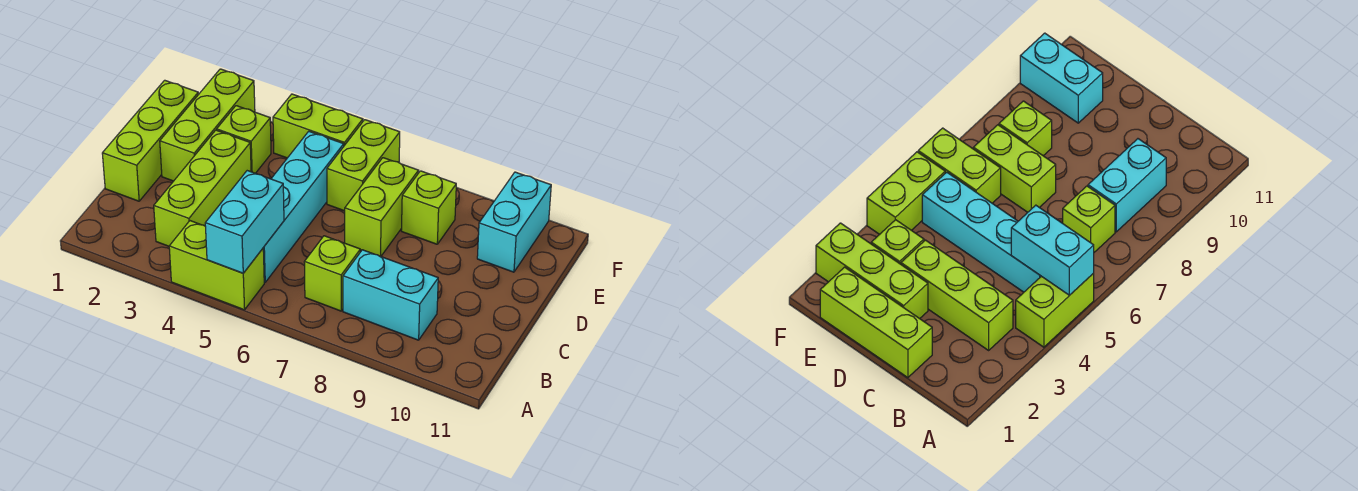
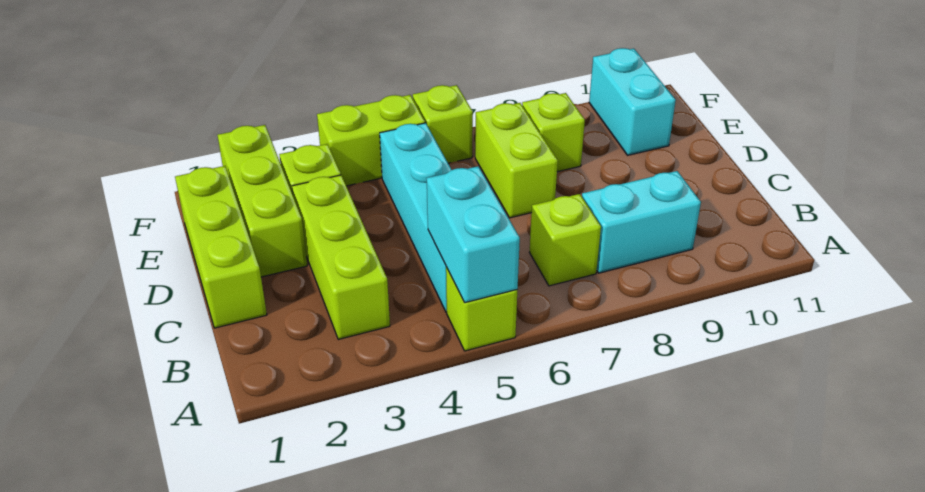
lime brick A4:A5 level 1 -> lime brick A5 level 1
lime brick E6:F6 level 1 -> lime brick F6 level 1

